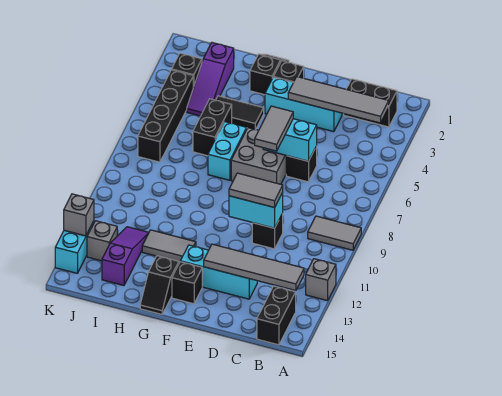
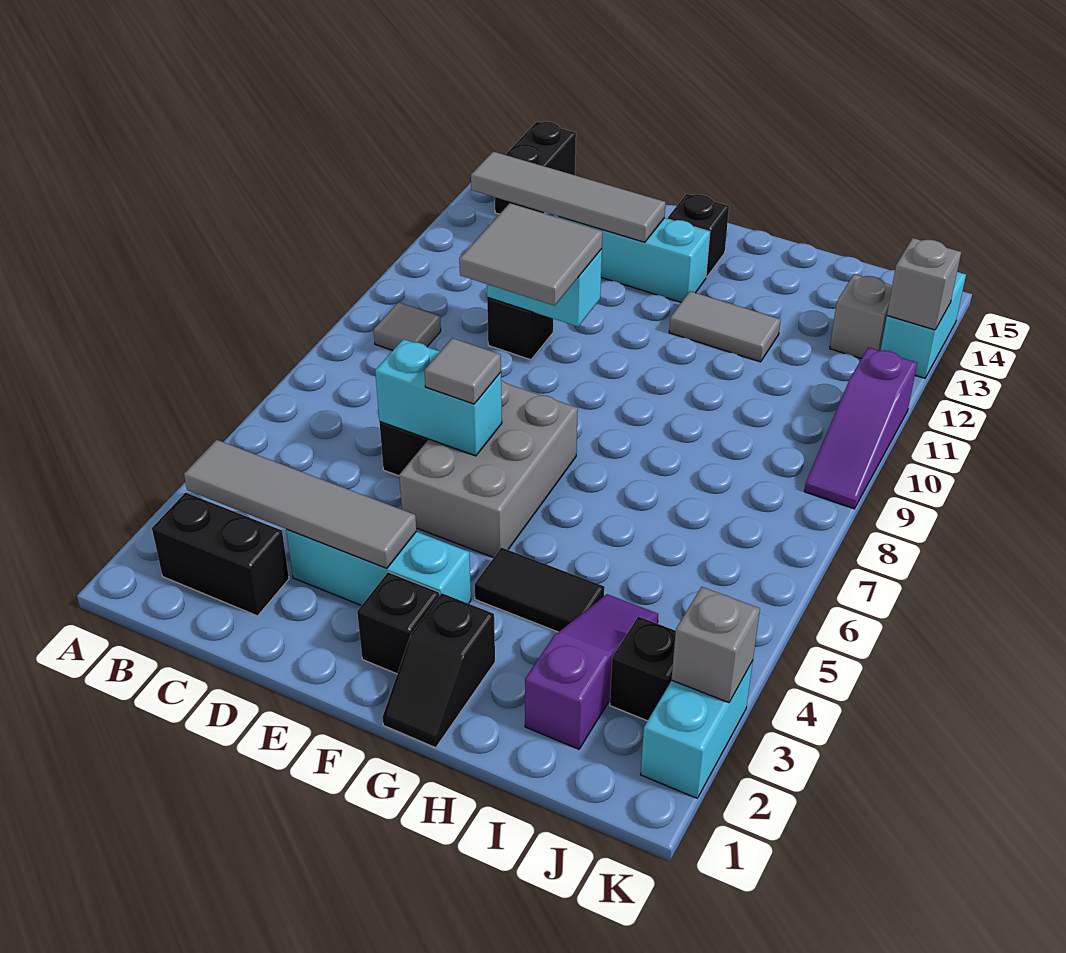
grey tile A9:B9 level 1 -> grey tile B9 level 1
grey brick A12 level 1 -> grey brick K3 level 2
grey tile D10:E10 level 3 -> grey tile D9:E10 level 3
grey brick E6:F7 level 1 -> grey brick E5:F7 level 1
grey tile E6:E7 level 3 -> grey tile E6 level 3
cyan brick G6:G7 level 1 -> cyan brick K2:K3 level 1
black slope G14:G15 level 1 top 14 -> none
black brick H5:H6 level 1 -> none
purple slope I12:I14 level 1 top 14 -> purple slope K9:K11 level 1 top 11
black brick J4:J7 level 1 -> none

